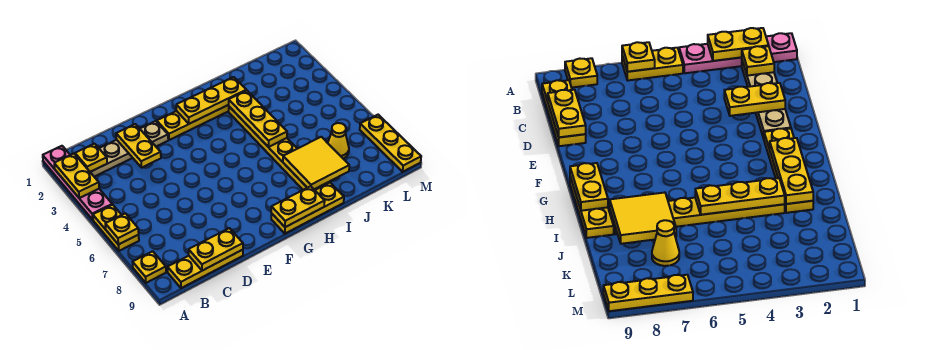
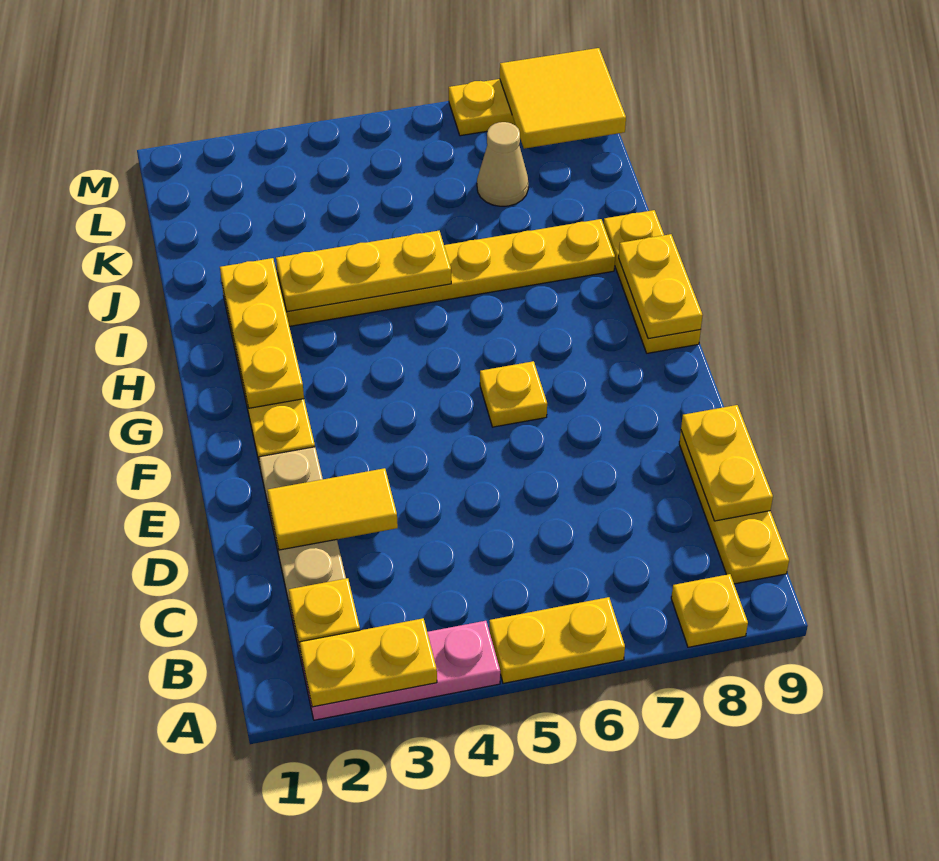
pink plate A1:A4 level 1 -> pink plate A2:A4 level 1
yellow plate A6 level 2 -> yellow plate F6 level 1
yellow plate D2:D3 level 2 -> yellow tile D2:D3 level 2
yellow tile I7:J8 level 2 -> yellow tile L8:M9 level 2
yellow cone K7 level 1 -> tan cone K7 level 1

